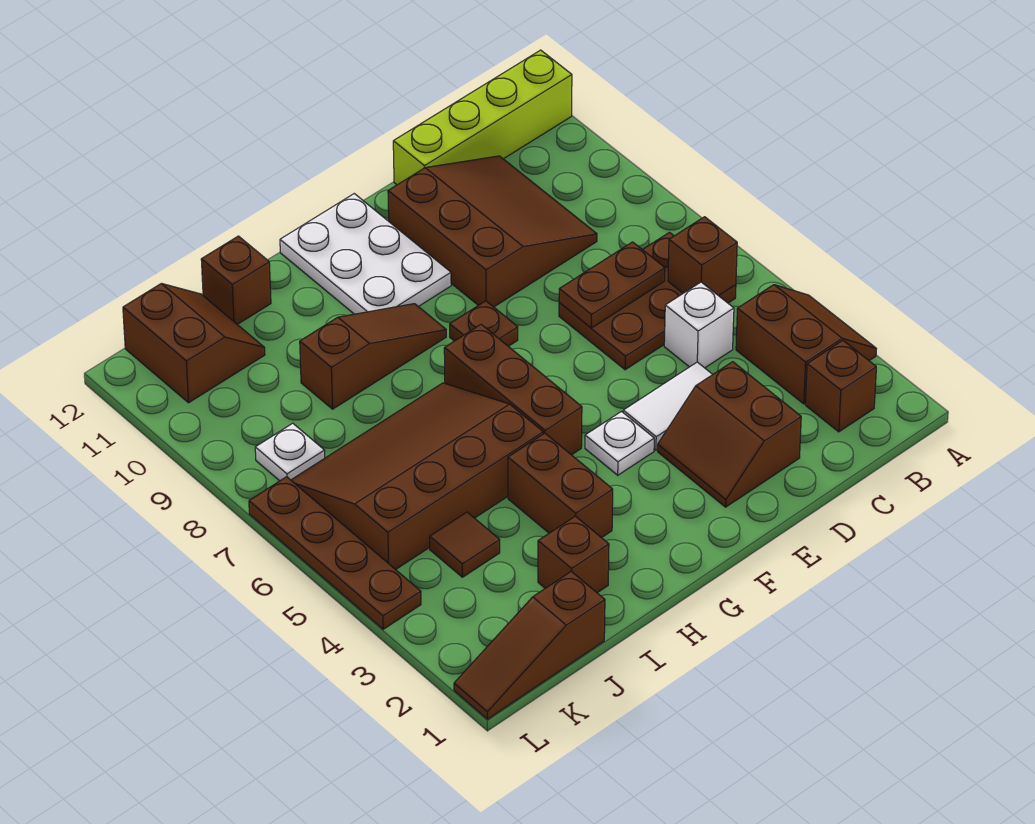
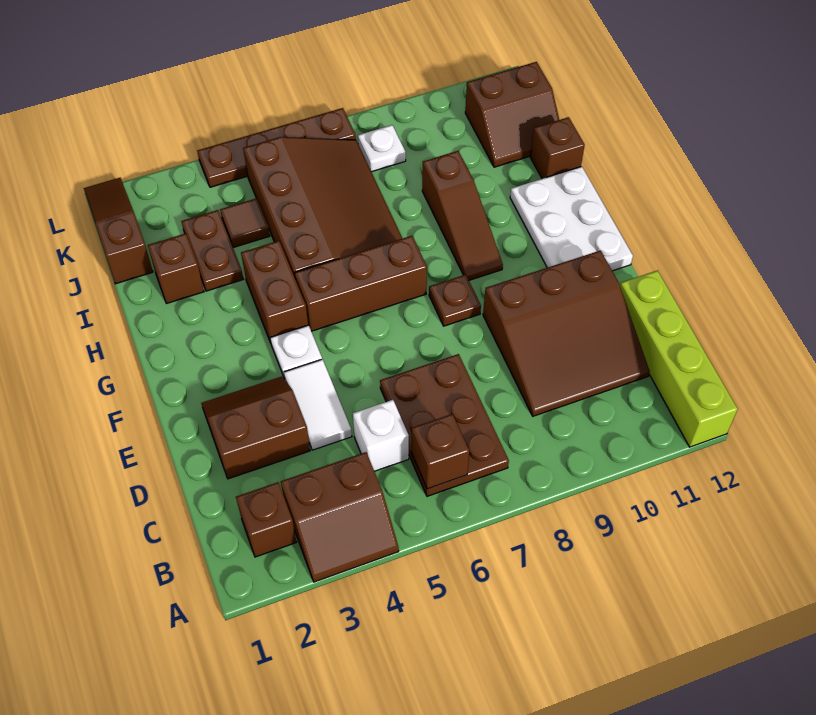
brown plate C7:D7 level 2 -> brown plate I3:J3 level 1
white plate F10:G12 level 1 -> white plate F11:H12 level 1
brown brick H3:H4 level 1 -> brown brick G4:H4 level 1

